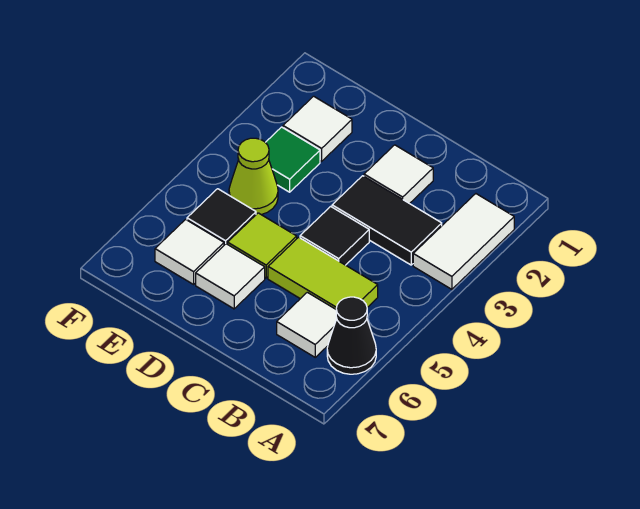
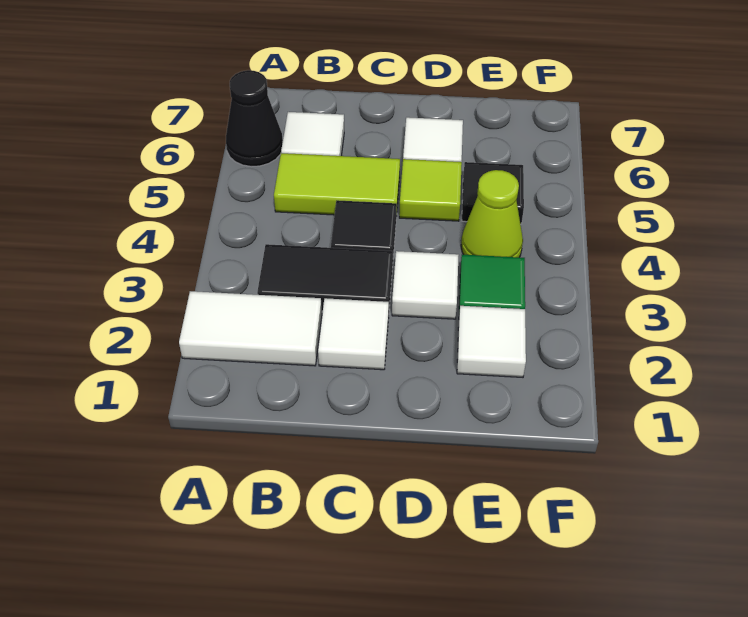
white tile A2:A3 level 1 -> white tile A2:B2 level 1
white tile E6 level 1 -> white tile D3 level 1

